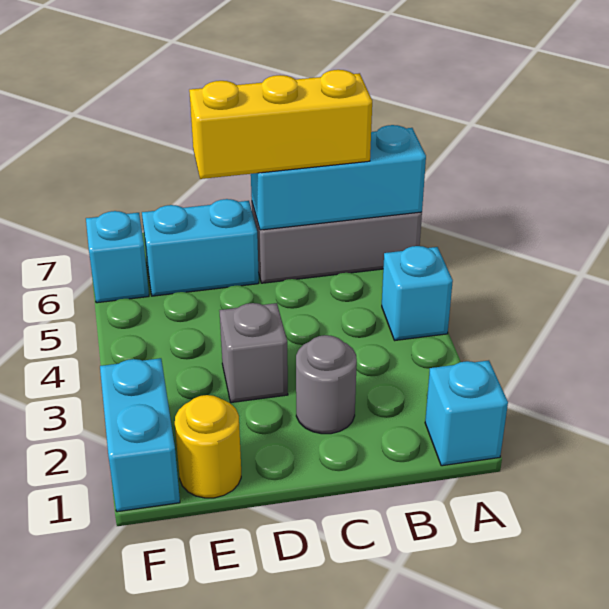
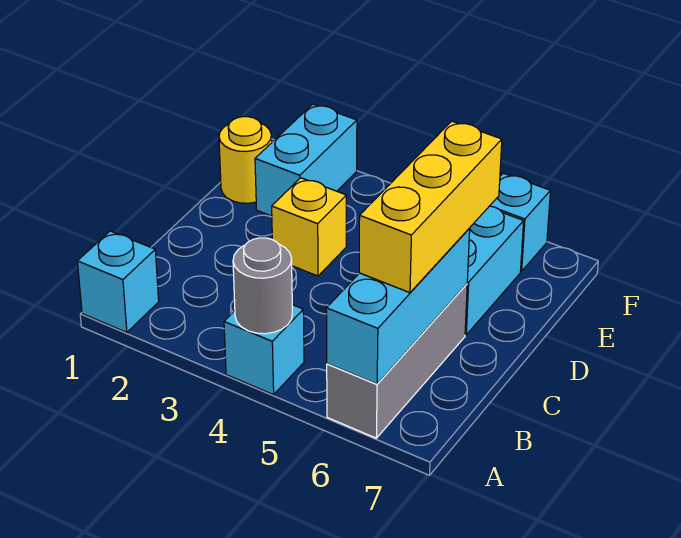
grey round brick C2 level 1 -> grey round brick A4 level 2
grey brick D3 level 1 -> yellow brick D3 level 1
cyan brick F1:F2 level 1 -> cyan brick E2:F2 level 1

